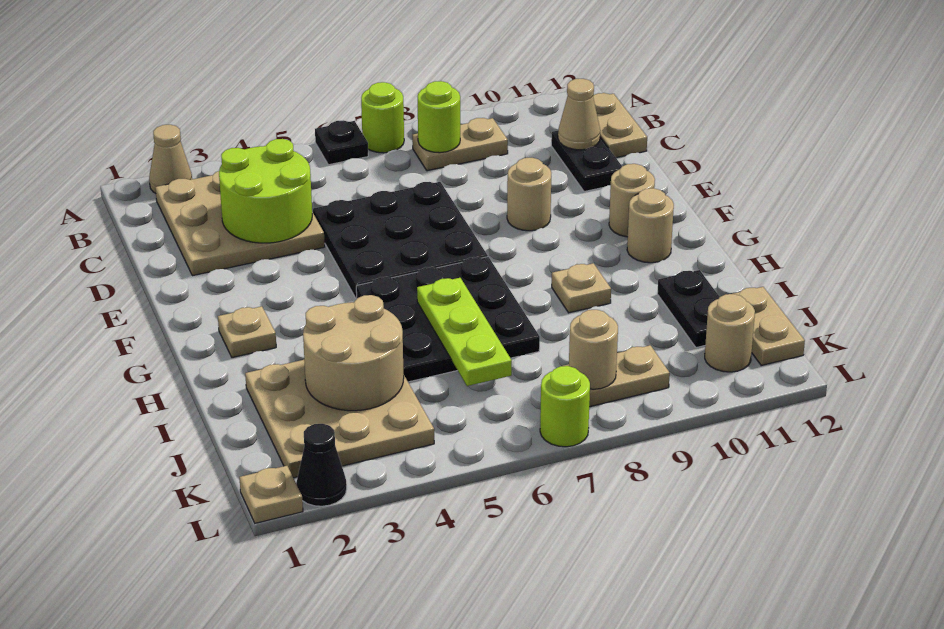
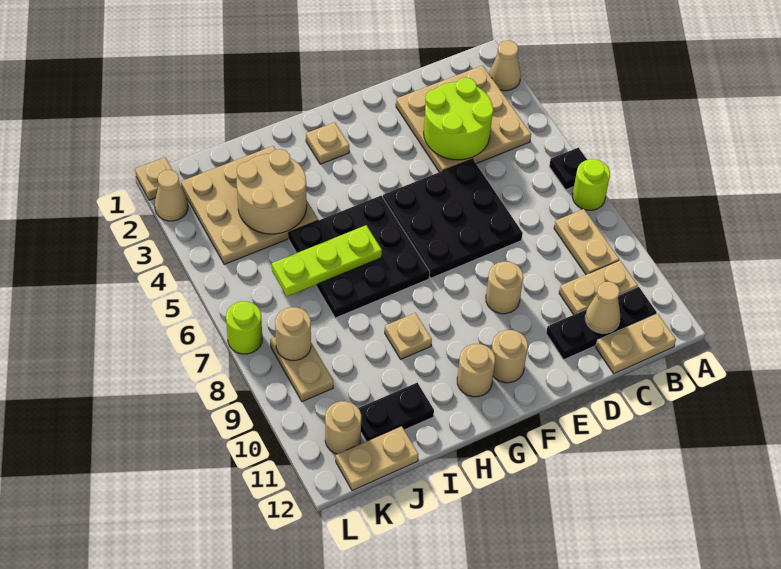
lime round brick B8 level 2 -> none
none -> tan plate B10:C10 level 1
black plate C11:D11 level 1 -> black plate B11:D11 level 1
black cone L2 level 1 -> tan cone L2 level 1

